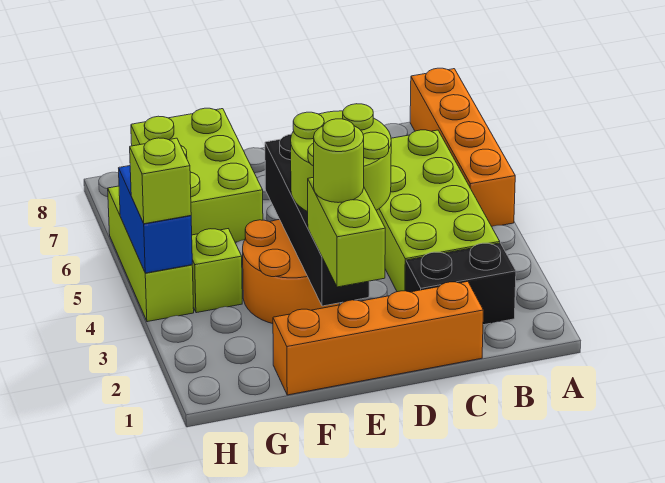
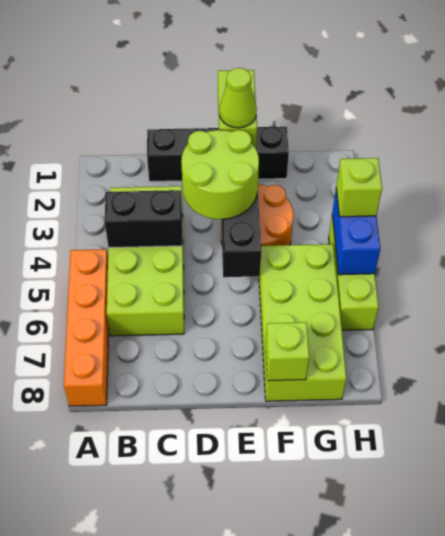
black brick B2:C2 level 1 -> black brick B4:C4 level 2
orange brick C1:F1 level 1 -> black brick C1:F1 level 1
lime round brick E2 level 4 -> lime cone E2 level 4
lime brick F6:G8 level 1 -> lime brick F5:G8 level 1
lime brick G4 level 1 -> lime brick F8 level 2

